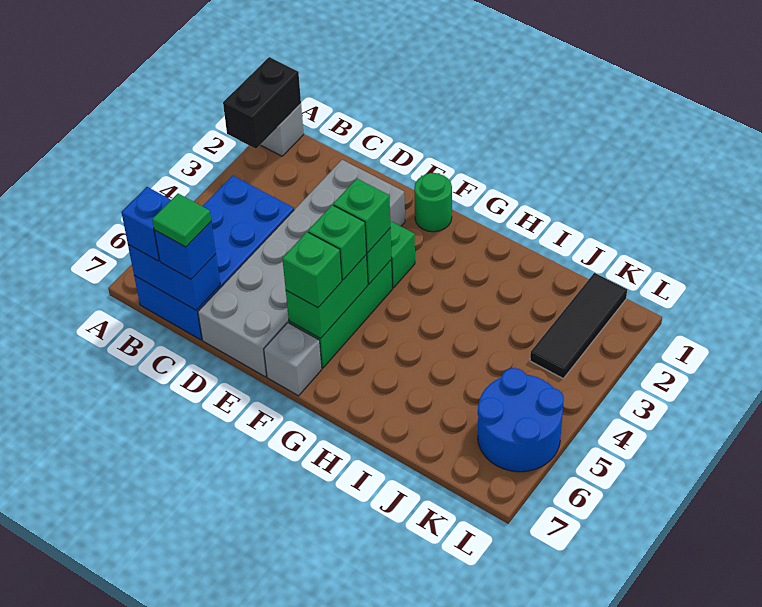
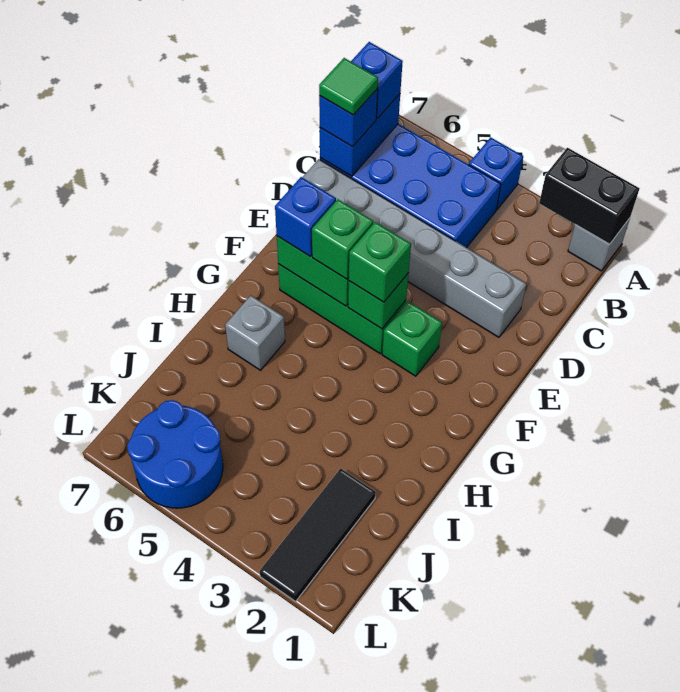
none -> blue brick A4 level 1
grey brick D2:E7 level 1 -> grey brick D2:D7 level 1
green round brick F1 level 1 -> none
green brick F6 level 3 -> blue brick F6 level 3
grey brick F7 level 1 -> grey brick H6 level 1
black tile K1:K3 level 1 -> black tile J2:L2 level 1

